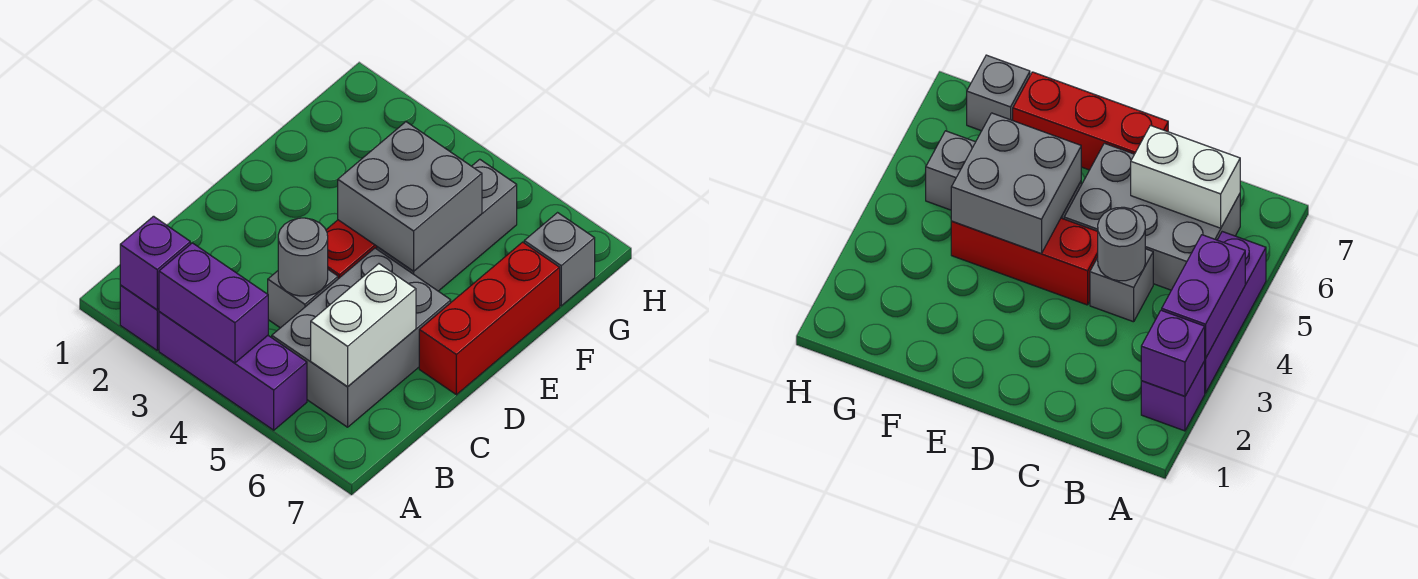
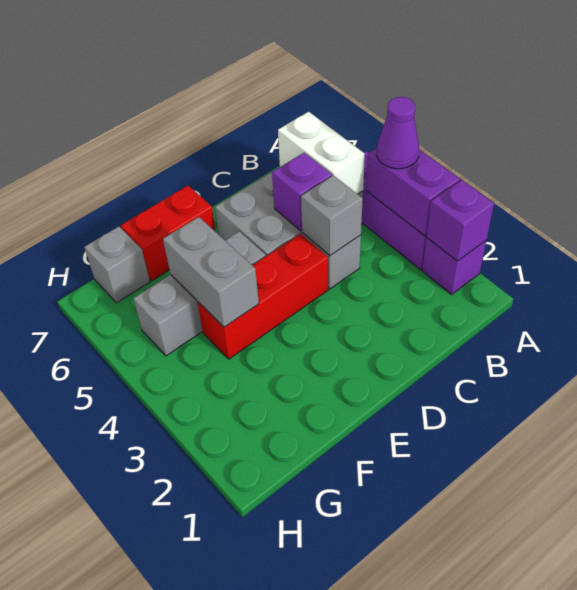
none -> purple cone A4 level 3
white brick B6:C6 level 2 -> white brick B5:B6 level 2
grey round brick C4 level 2 -> grey brick C4 level 2
none -> purple brick C5 level 2
red brick D7:F7 level 1 -> red brick E7:F7 level 1
grey brick E4:F5 level 2 -> grey brick F4:F5 level 2

